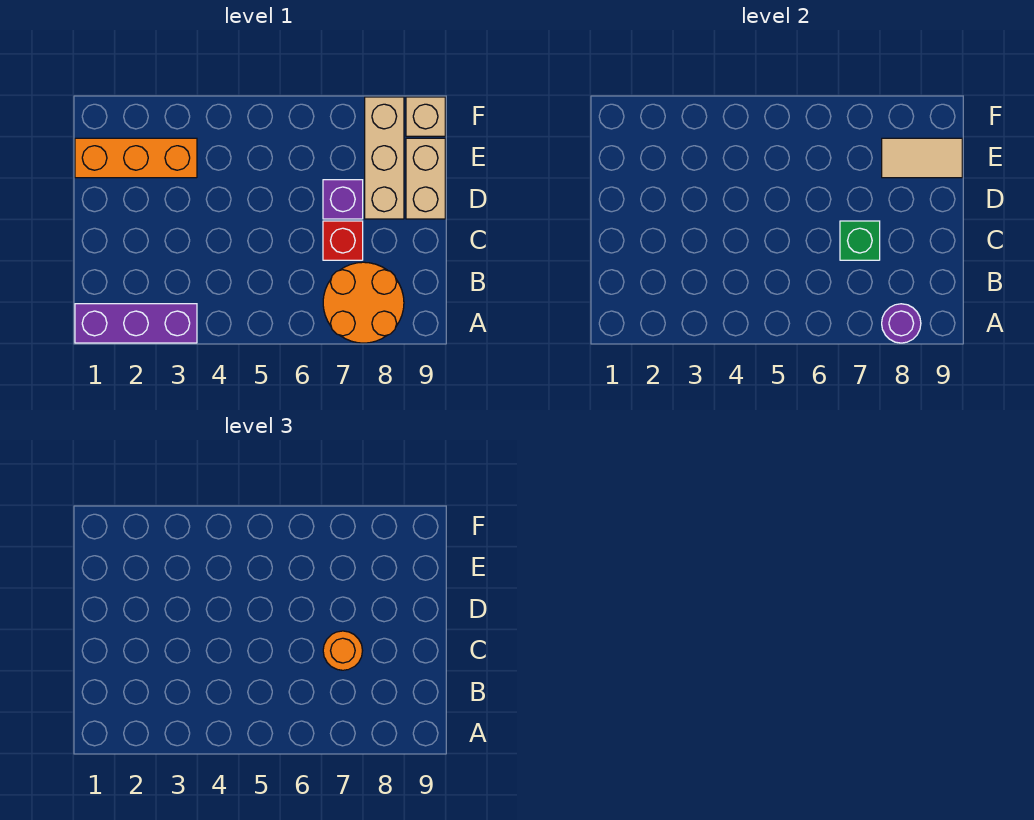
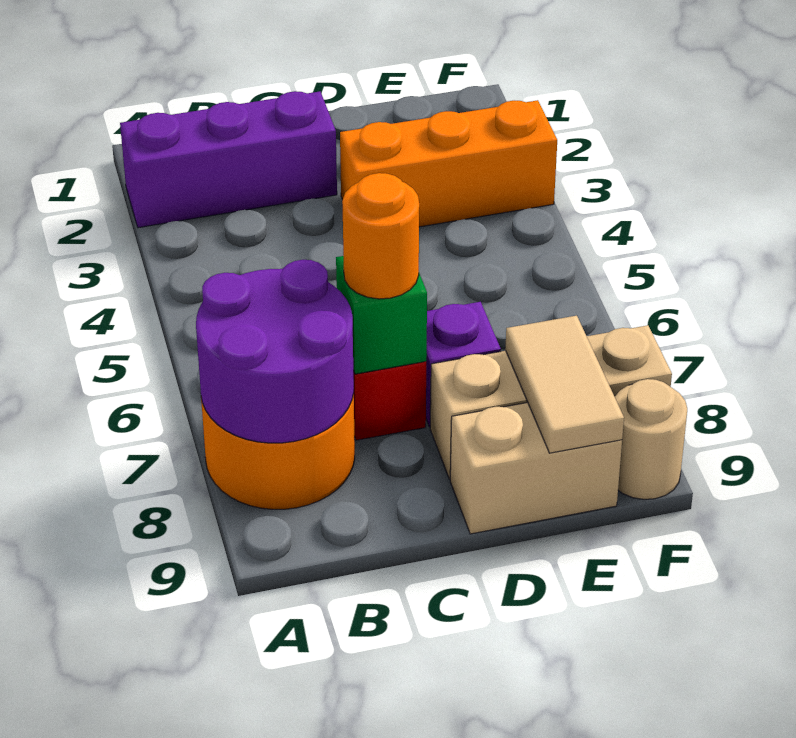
purple brick A1:A3 level 1 -> purple brick A2:C2 level 1
purple round brick A8 level 2 -> purple round brick A7:B8 level 2
orange brick E1:E3 level 1 -> orange brick D3:F3 level 1
tan brick F9 level 1 -> tan round brick F9 level 1

